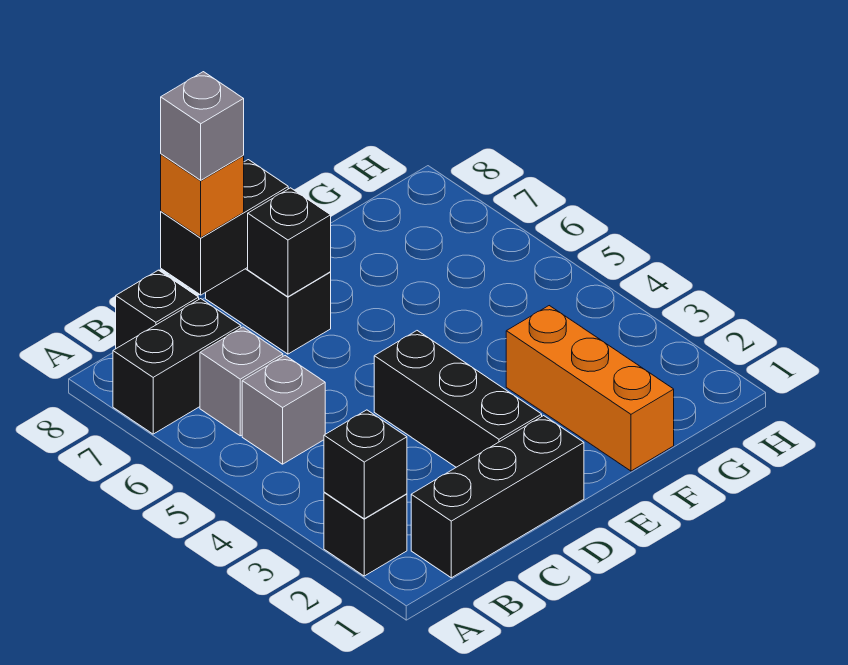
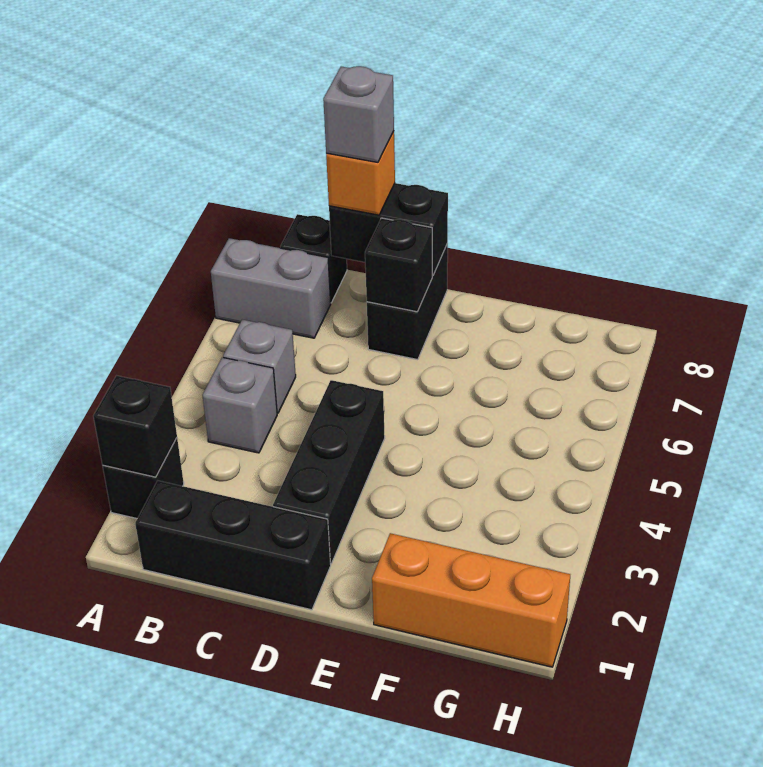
black brick A7:B7 level 1 -> grey brick A7:B7 level 1
grey brick B6 level 1 -> grey brick B4 level 1
orange brick F1:F3 level 1 -> orange brick F1:H1 level 1

